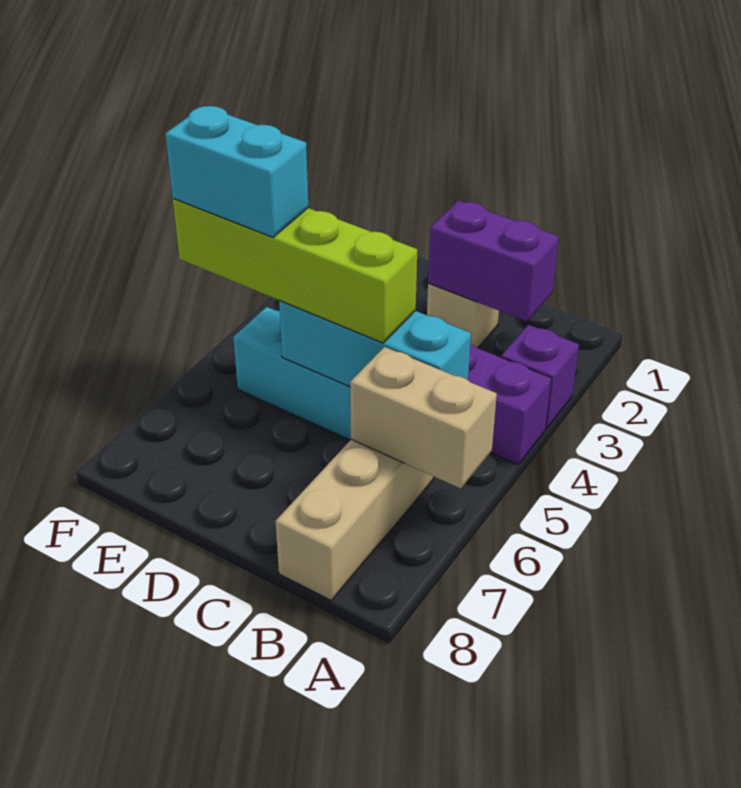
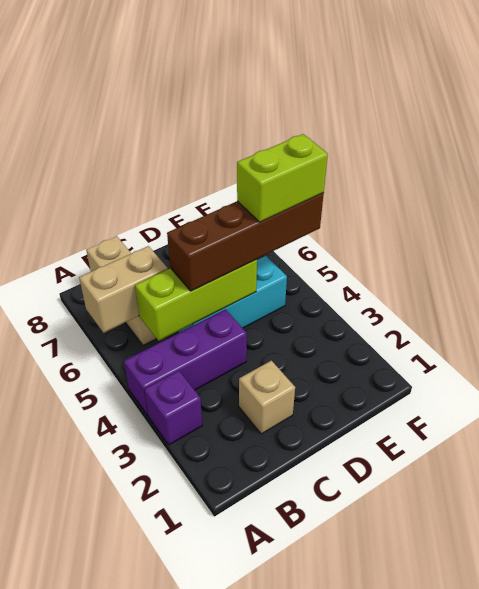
purple brick B2:C2 level 2 -> none
cyan brick B5:D5 level 2 -> lime brick B5:D5 level 2
lime brick C5:F5 level 3 -> brown brick C5:F5 level 3
cyan brick E5:F5 level 4 -> lime brick E5:F5 level 4

